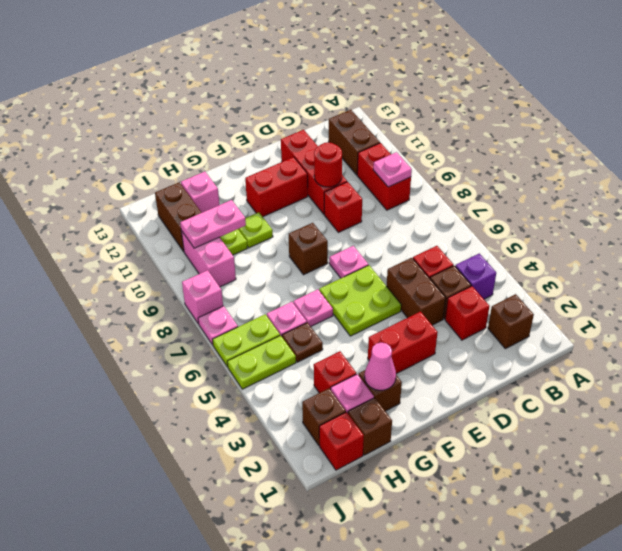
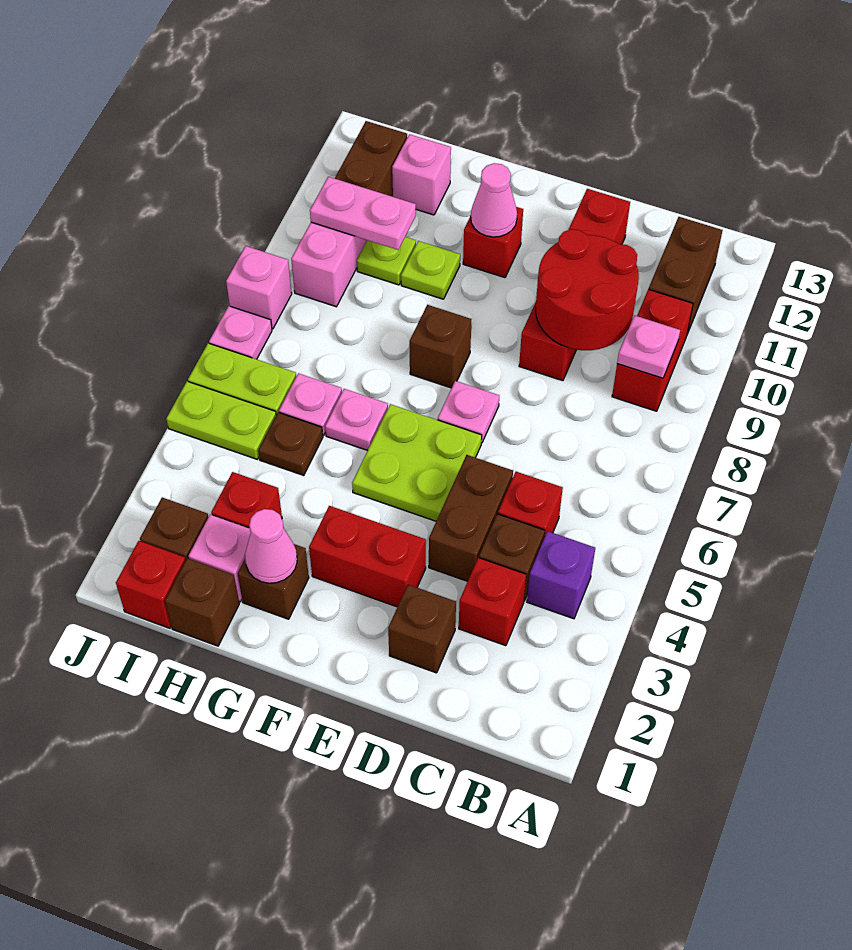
brown brick B2 level 1 -> brown brick D2 level 1
red round brick D10 level 2 -> red round brick C9:D10 level 2
red brick E11:F11 level 1 -> red brick F11 level 1
none -> pink cone F11 level 2

